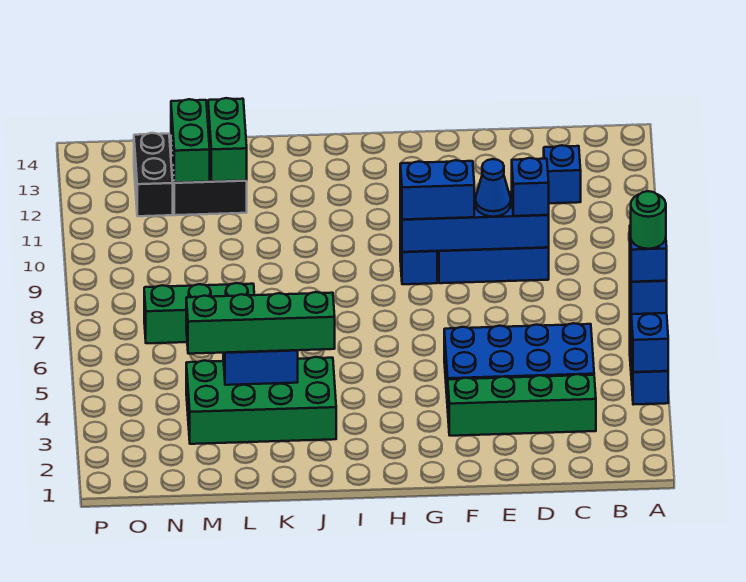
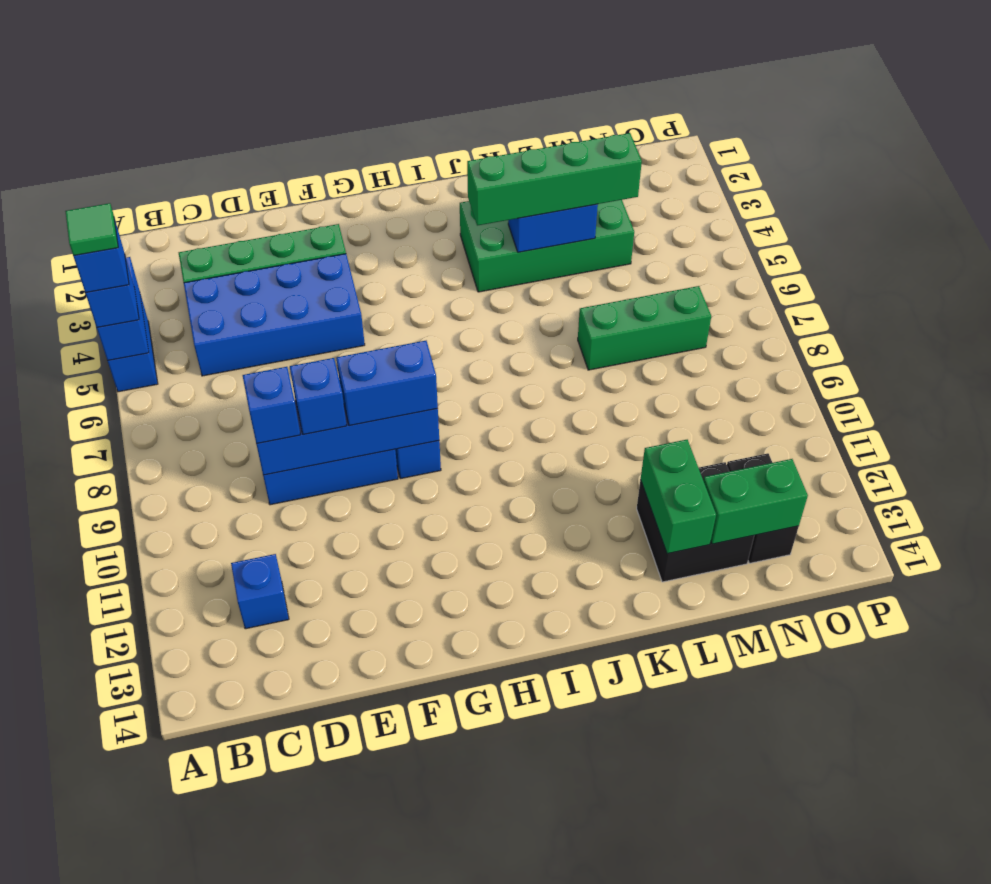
green round brick A5 level 5 -> green tile A5 level 5
blue cone E9 level 3 -> blue brick E9 level 3
green brick M12:M13 level 2 -> green brick M13:N13 level 2

